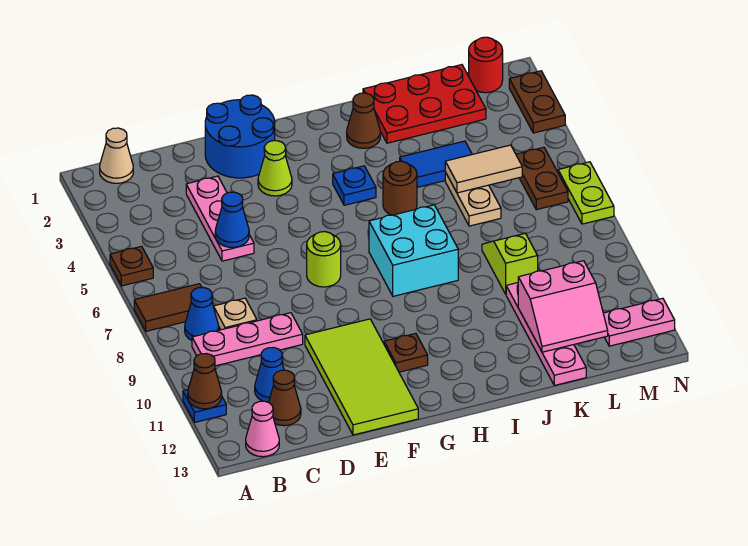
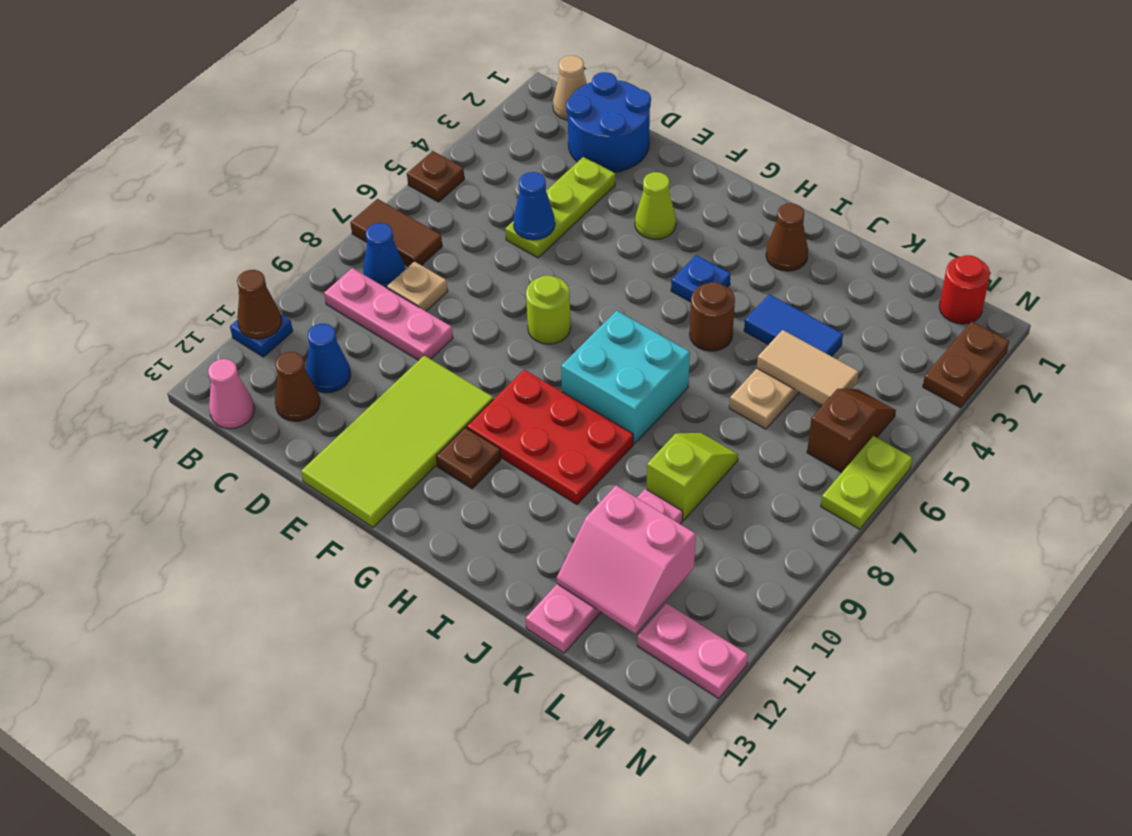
pink plate D3:D5 level 1 -> lime plate D3:D5 level 1
blue round brick E1:F2 level 1 -> blue round brick C1:D2 level 1
red plate J1:L2 level 1 -> red plate G9:I10 level 1
brown plate M5:M6 level 1 -> brown slope M5:M6 level 1 top 6

